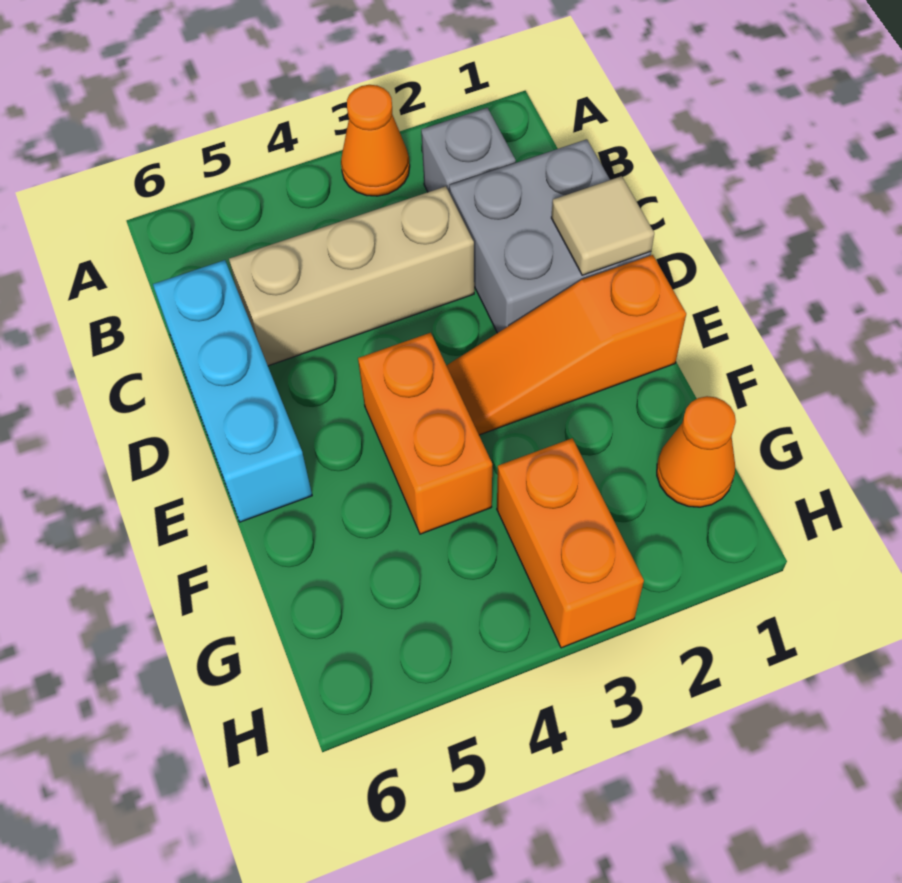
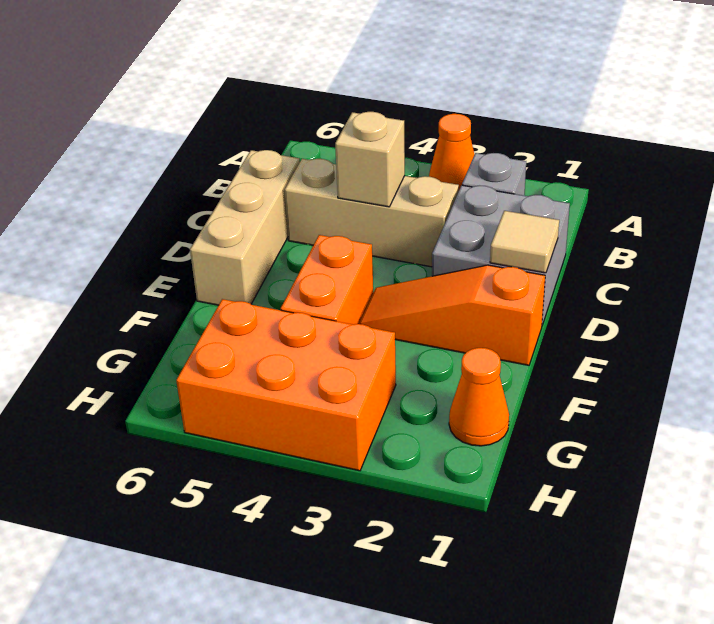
none -> tan brick C4 level 2
cyan brick C6:E6 level 1 -> tan brick C6:E6 level 1
orange brick G3:H3 level 1 -> orange brick G3:H5 level 1

